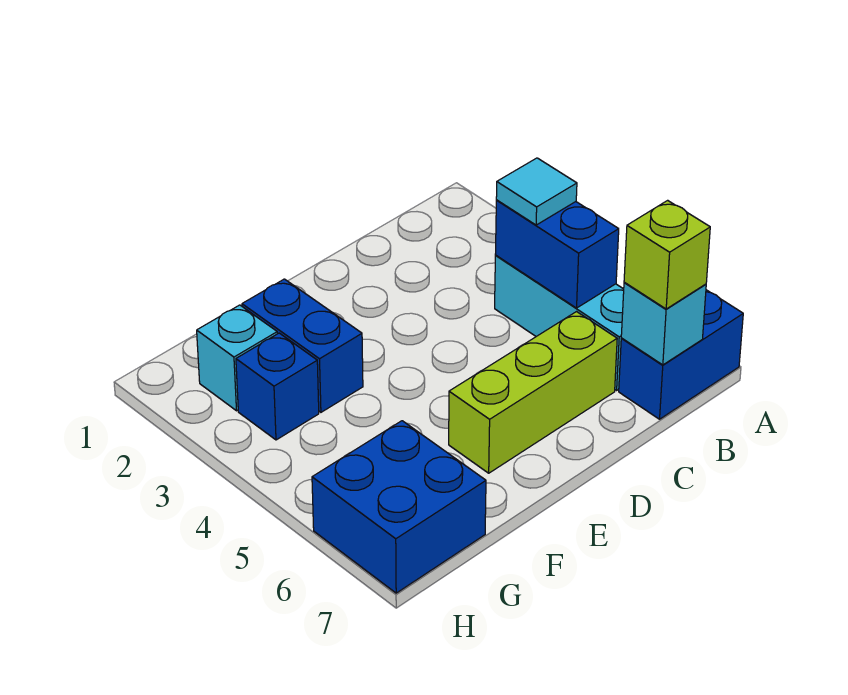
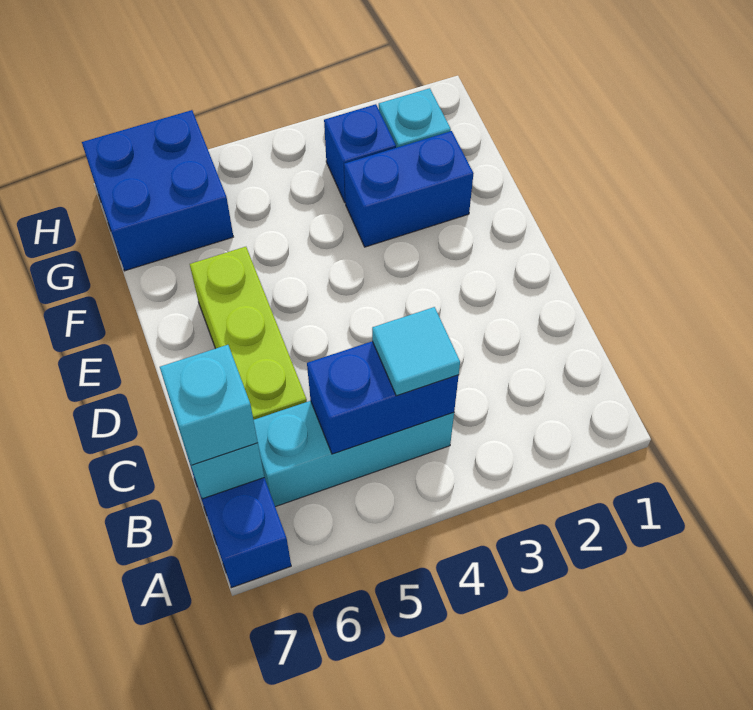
lime brick B7 level 3 -> cyan brick B7 level 3

